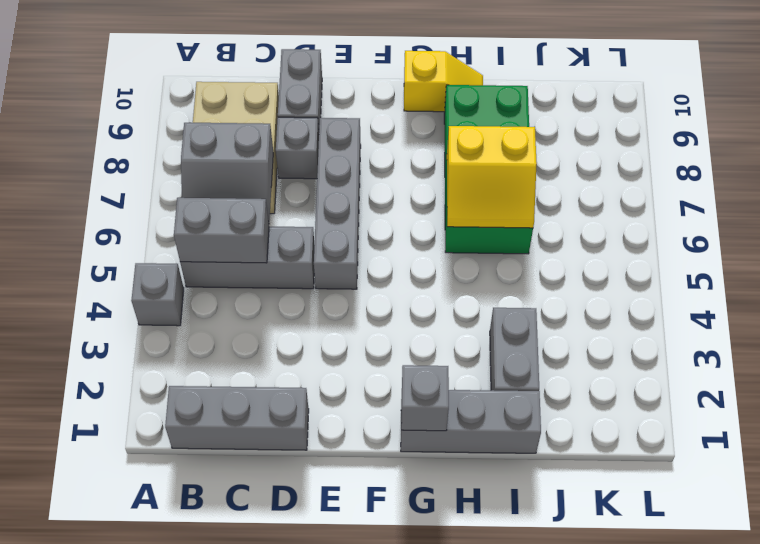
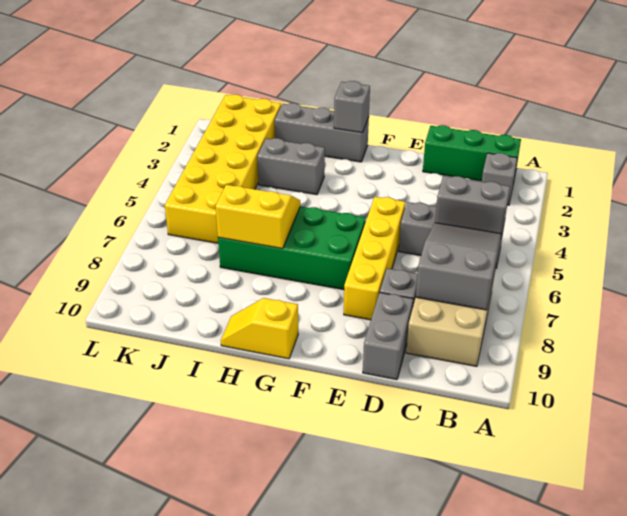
grey brick A4 level 1 -> grey brick B2 level 1
grey brick B1:D1 level 1 -> green brick B1:D1 level 1
grey slope B6:C7 level 2 top 7 -> grey slope B6:C8 level 2 top 8
grey brick E5:E8 level 1 -> yellow brick E5:E8 level 1
green brick H6:I9 level 1 -> green brick F6:I7 level 1
grey brick I2:I3 level 1 -> grey brick H3:I3 level 1
none -> yellow brick J1:K6 level 1

